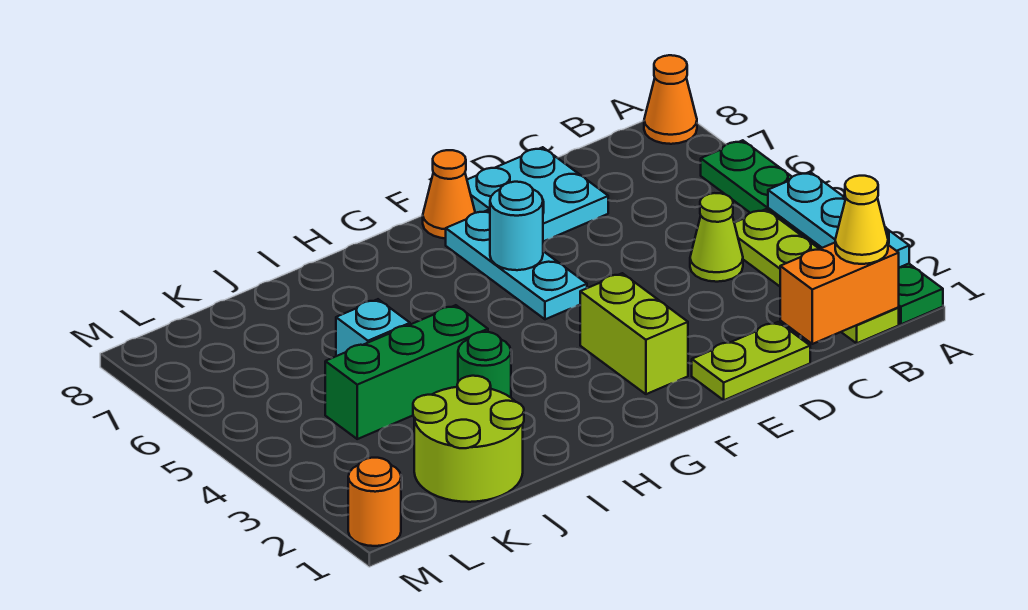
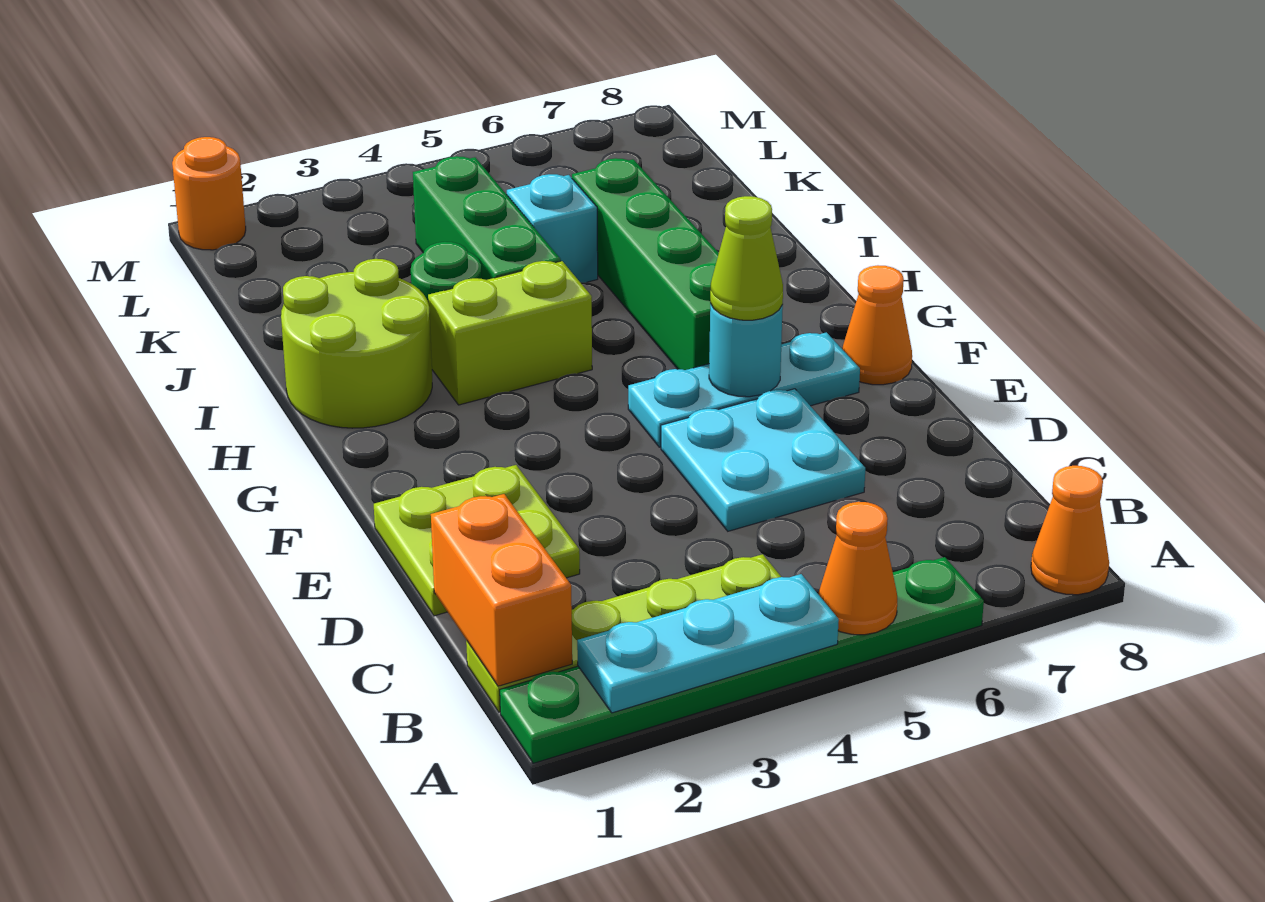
none -> orange cone A5 level 2
yellow cone B1 level 3 -> none
lime cone C4 level 1 -> lime cone F6 level 3
lime plate D1:E1 level 1 -> lime plate D1:E2 level 1
cyan plate D7:E8 level 1 -> cyan plate D5:E6 level 1
lime brick F2:F3 level 1 -> lime brick H3:H4 level 1
none -> green brick G6:J6 level 1
lime round brick J1:K2 level 1 -> lime round brick H1:I2 level 1

